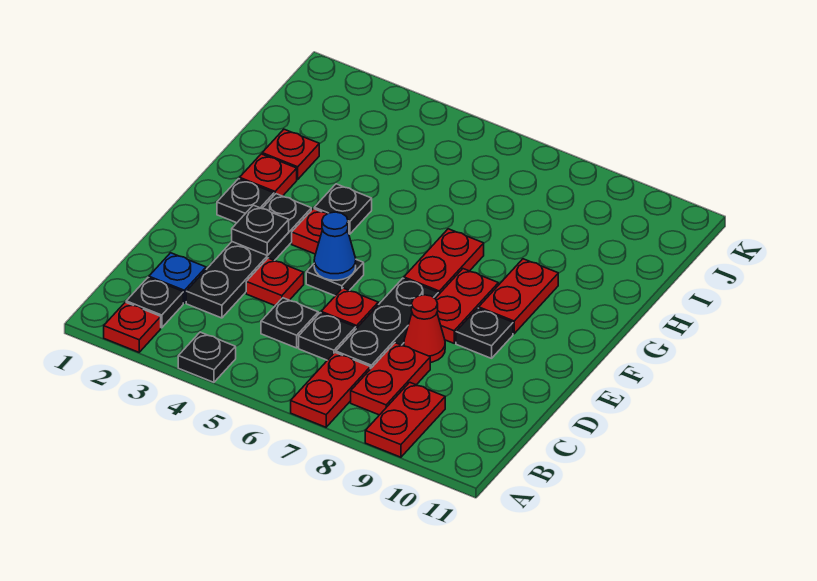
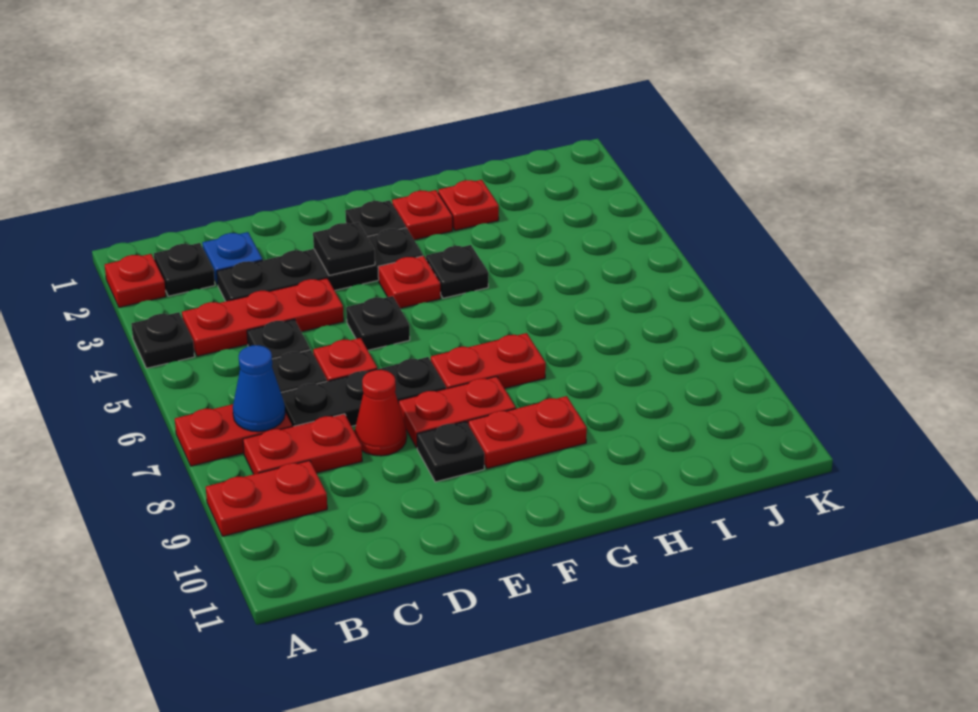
red plate D4 level 1 -> red plate B4:D4 level 1
blue cone E5 level 2 -> blue cone B7 level 2

